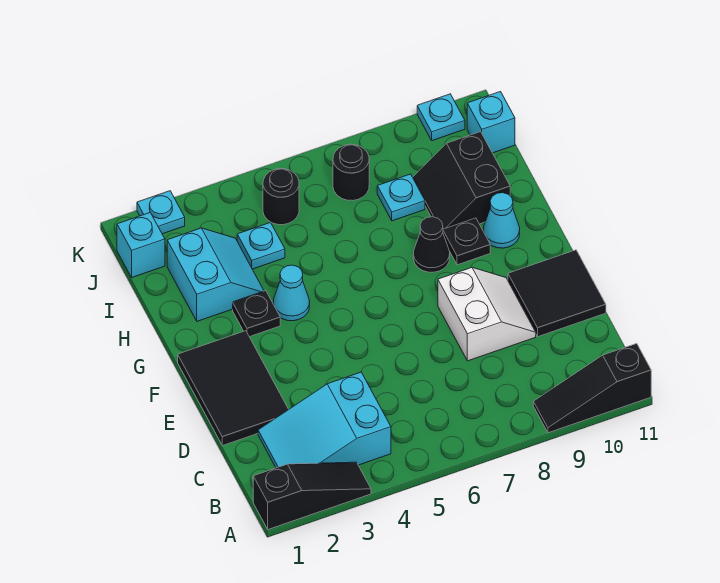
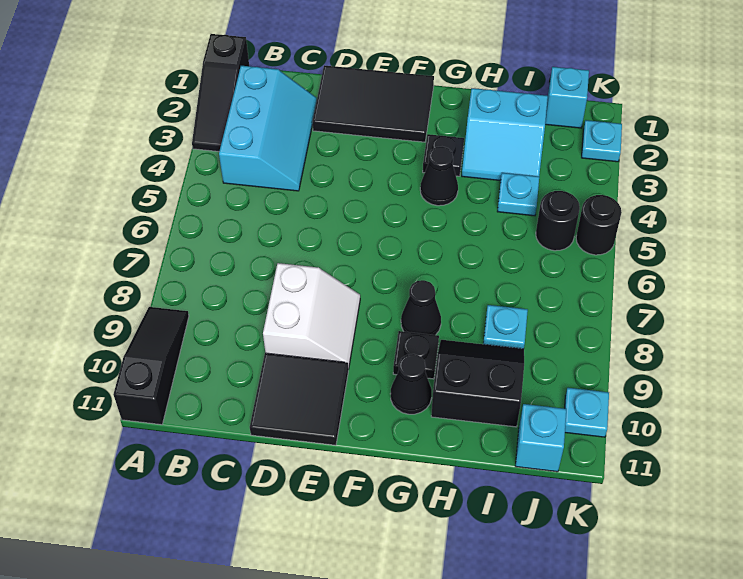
cyan slope B2:C4 level 1 top 4 -> cyan slope B2:C4 level 1 top B
white slope D8:E9 level 1 top 8 -> white slope D8:E9 level 1 top D
cyan cone G4 level 1 -> black cone G4 level 1
cyan cone G10 level 1 -> black cone G10 level 1
black round brick J7 level 1 -> black round brick K5 level 1

